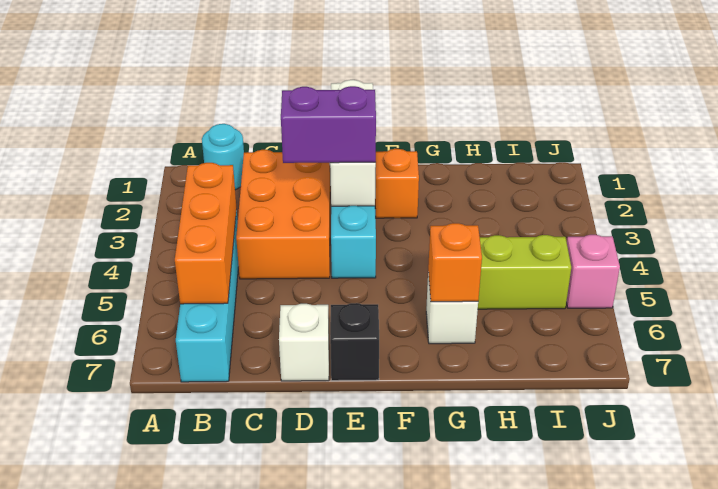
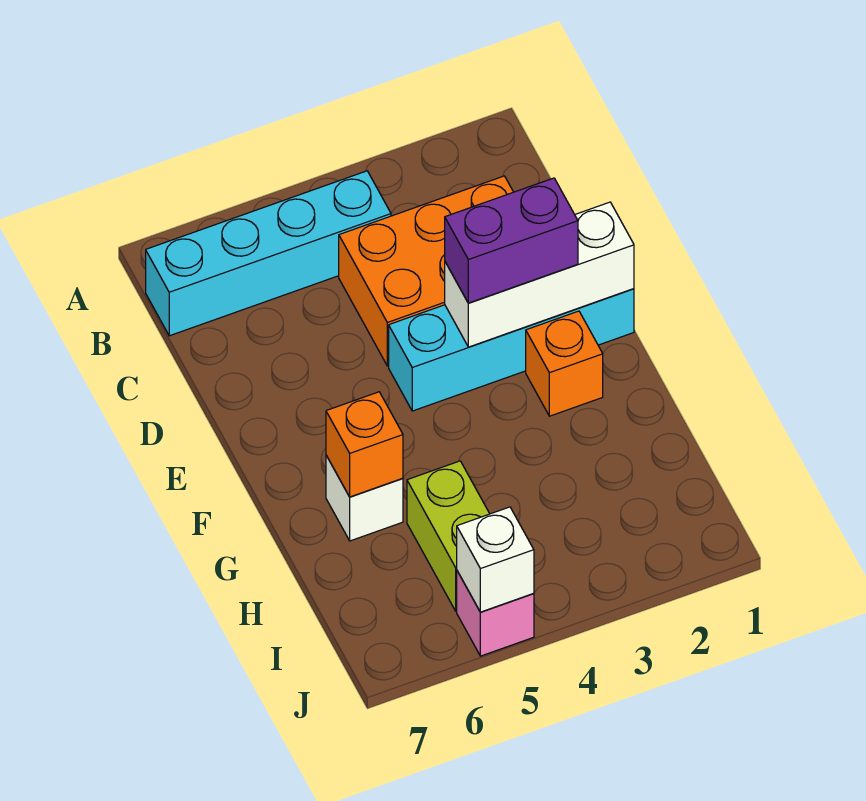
cyan round brick B1 level 1 -> none
orange brick B4:B6 level 2 -> none
purple brick D3:E3 level 3 -> purple brick E2:E3 level 3
white brick D7 level 1 -> white brick J5 level 2
black brick E7 level 1 -> none

